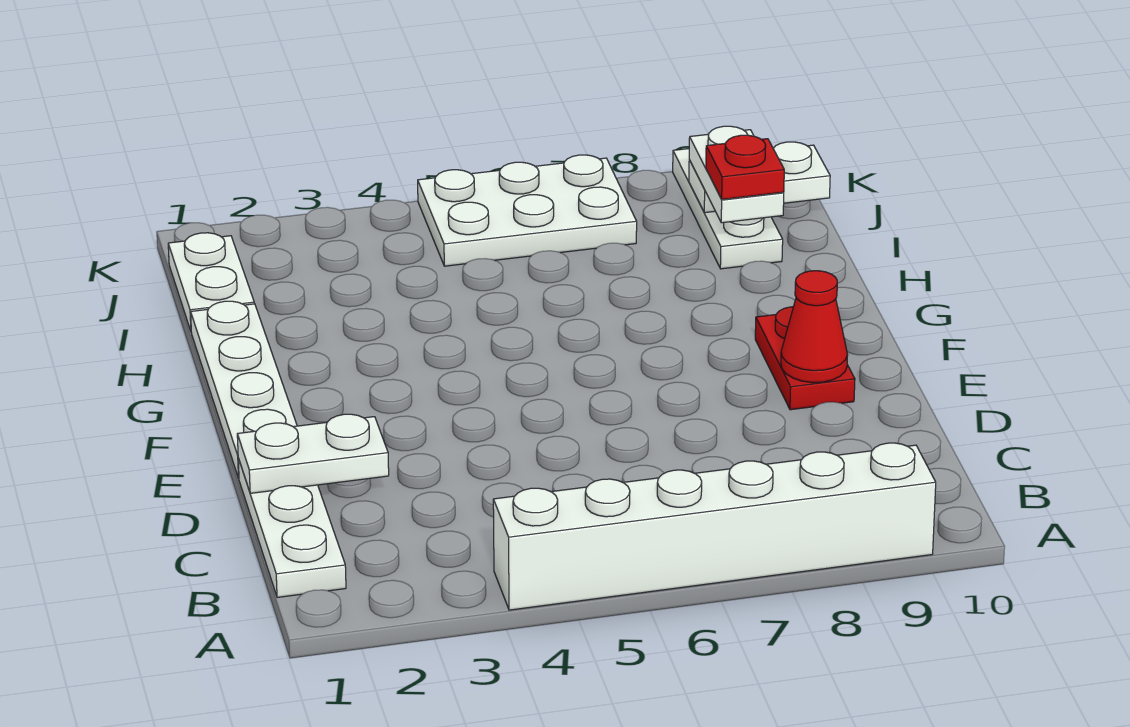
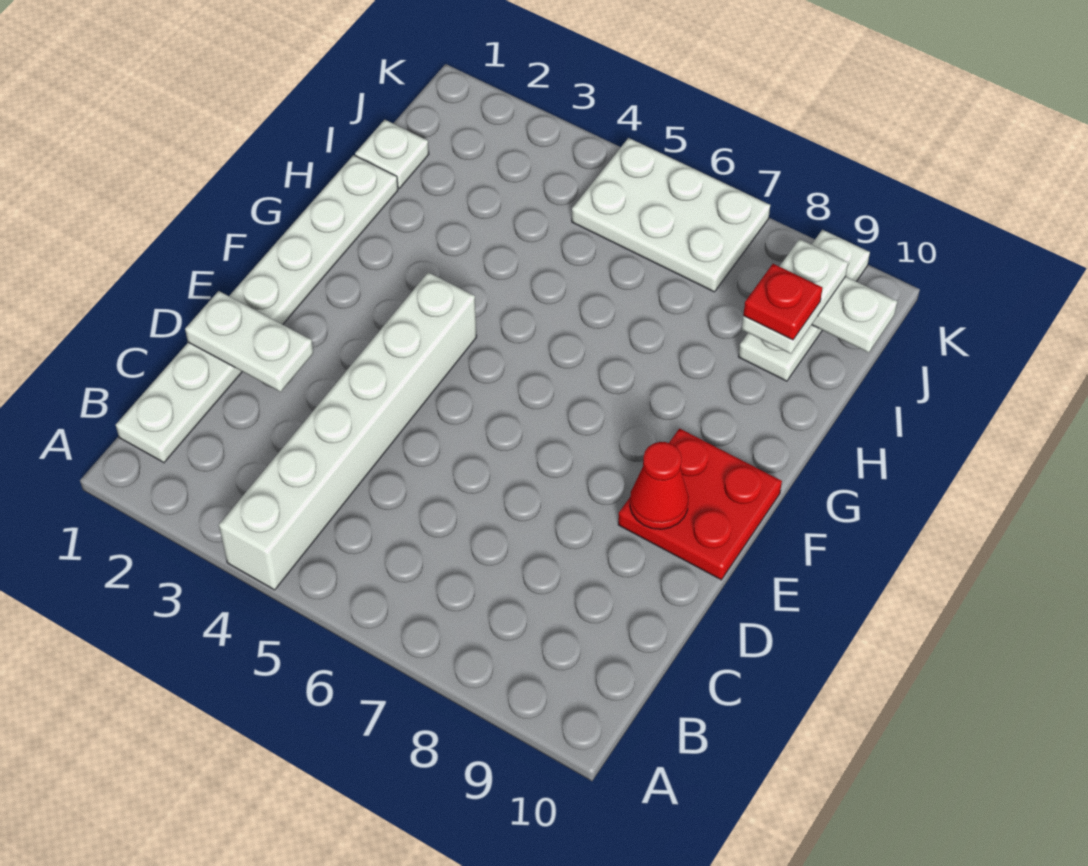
white brick A4:A9 level 1 -> white brick A4:F4 level 1
red plate E9:F9 level 1 -> red plate E9:F10 level 1
white plate I1:J1 level 1 -> white plate I1 level 1

